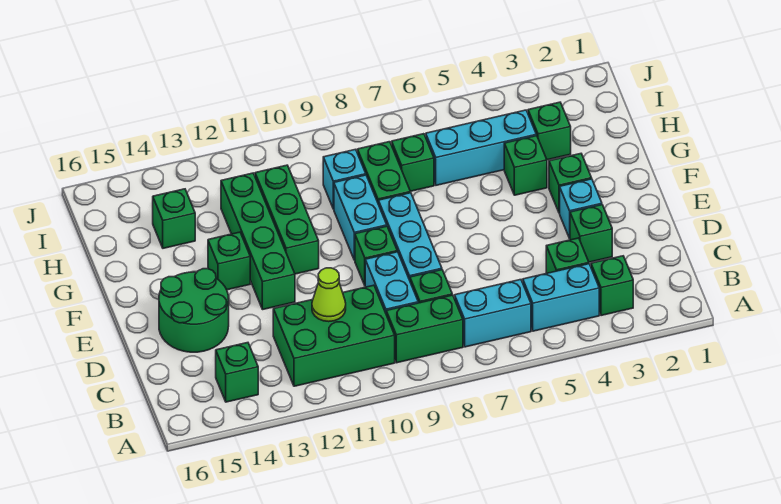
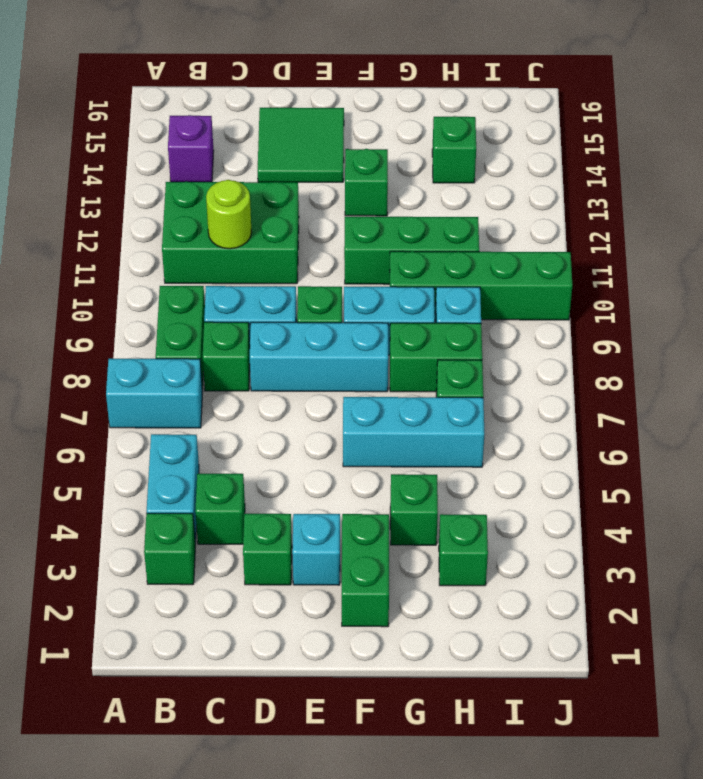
cyan brick B6:B7 level 1 -> cyan brick A7:B7 level 1
green brick B10:C12 level 1 -> green brick B11:D12 level 1
green brick B14 level 1 -> purple brick B14 level 1
lime cone C11 level 2 -> lime round brick C11 level 2
green round brick D14:E15 level 1 -> green tile D14:E15 level 1
green brick E12:H12 level 1 -> green brick G10:J10 level 1
green brick F3 level 1 -> green brick F2:F3 level 1
cyan brick H4:H6 level 1 -> cyan brick F6:H6 level 1

